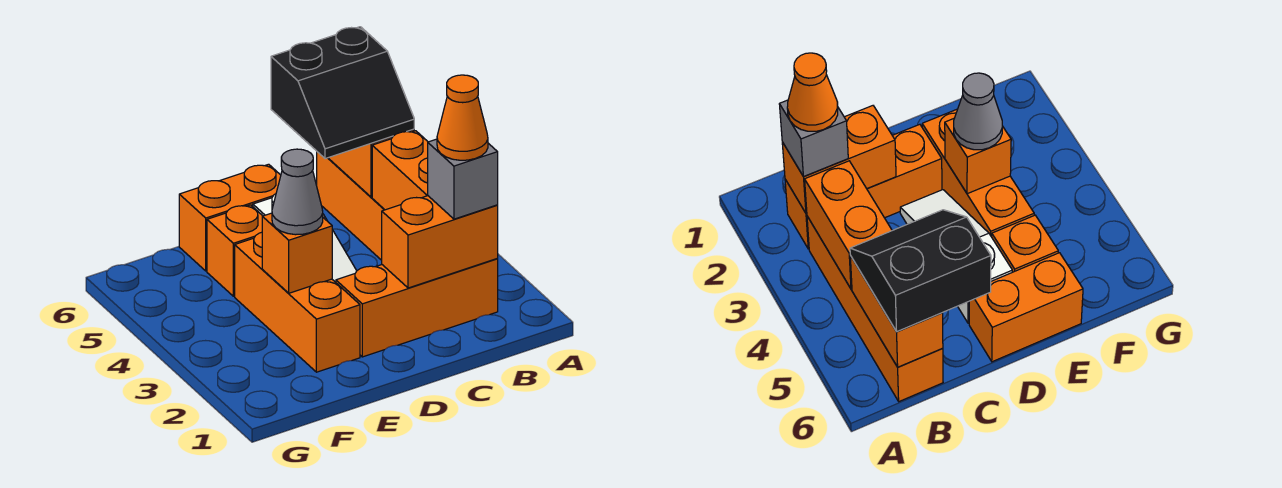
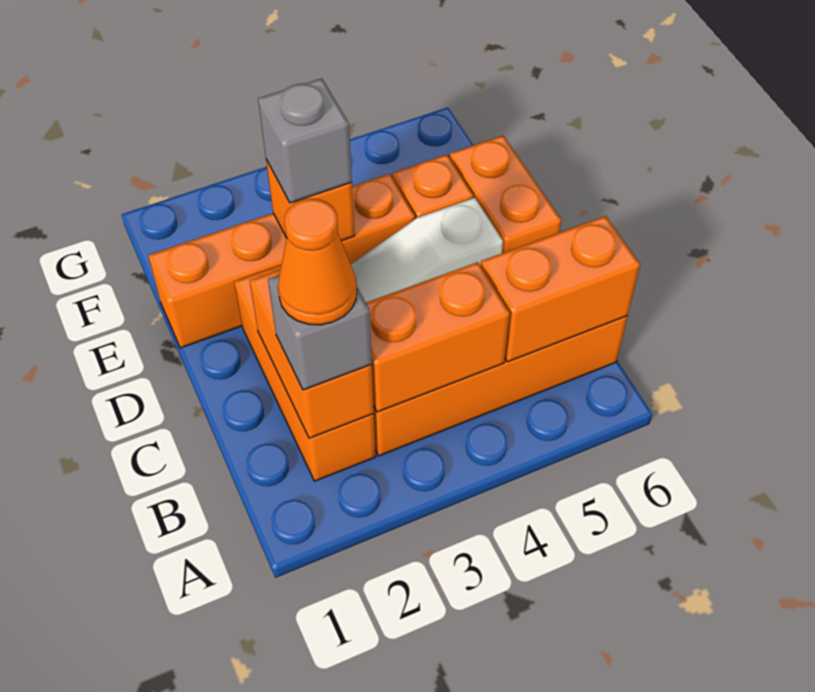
black slope B5:C6 level 3 top 6 -> none
orange brick E2:E4 level 1 -> orange brick E1:E4 level 1
grey cone E3 level 3 -> grey brick E3 level 3

